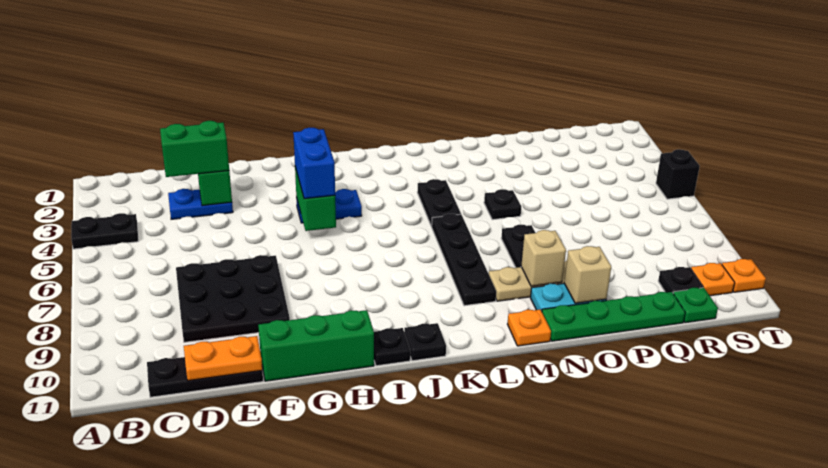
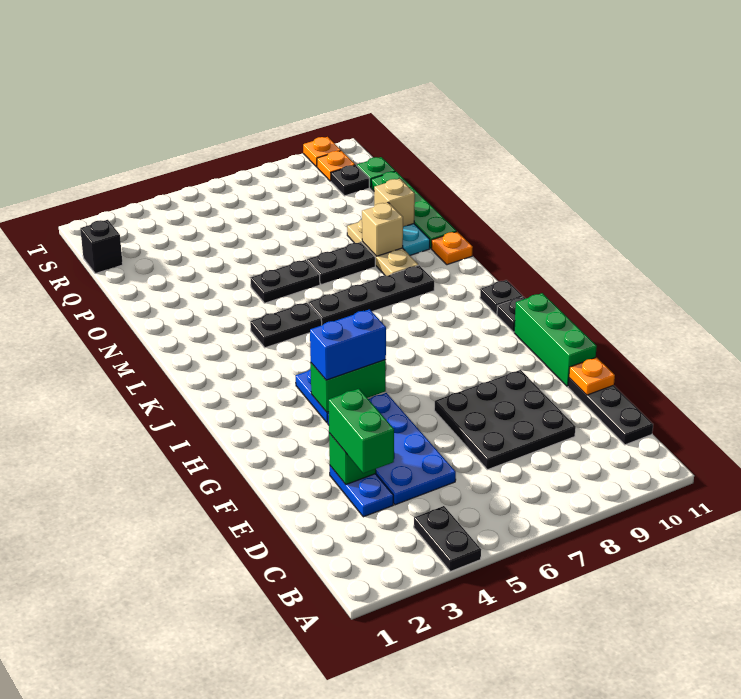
none -> blue plate D4:G5 level 1
orange plate D11:E11 level 2 -> orange plate E11 level 2
black plate N5 level 1 -> black plate N5:N6 level 1
black brick T5 level 1 -> black brick R1 level 1

